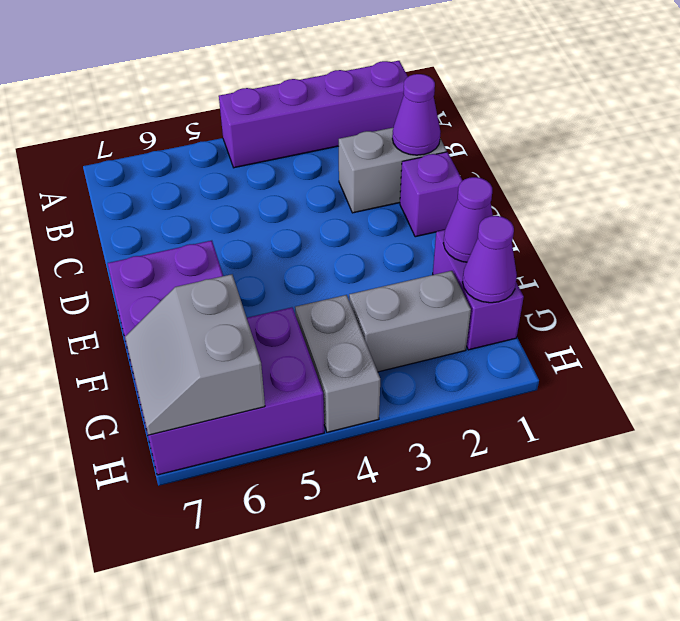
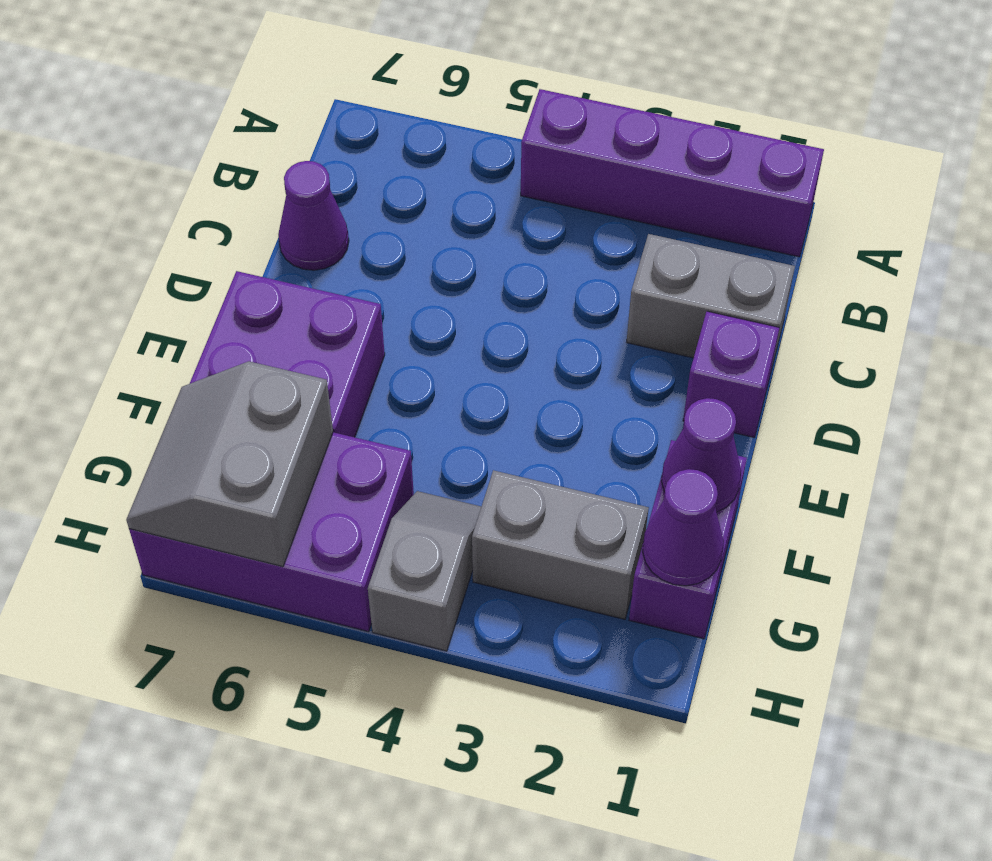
purple cone C1 level 2 -> purple cone C7 level 1
grey brick G4:H4 level 1 -> grey slope G4:H4 level 1 top H

